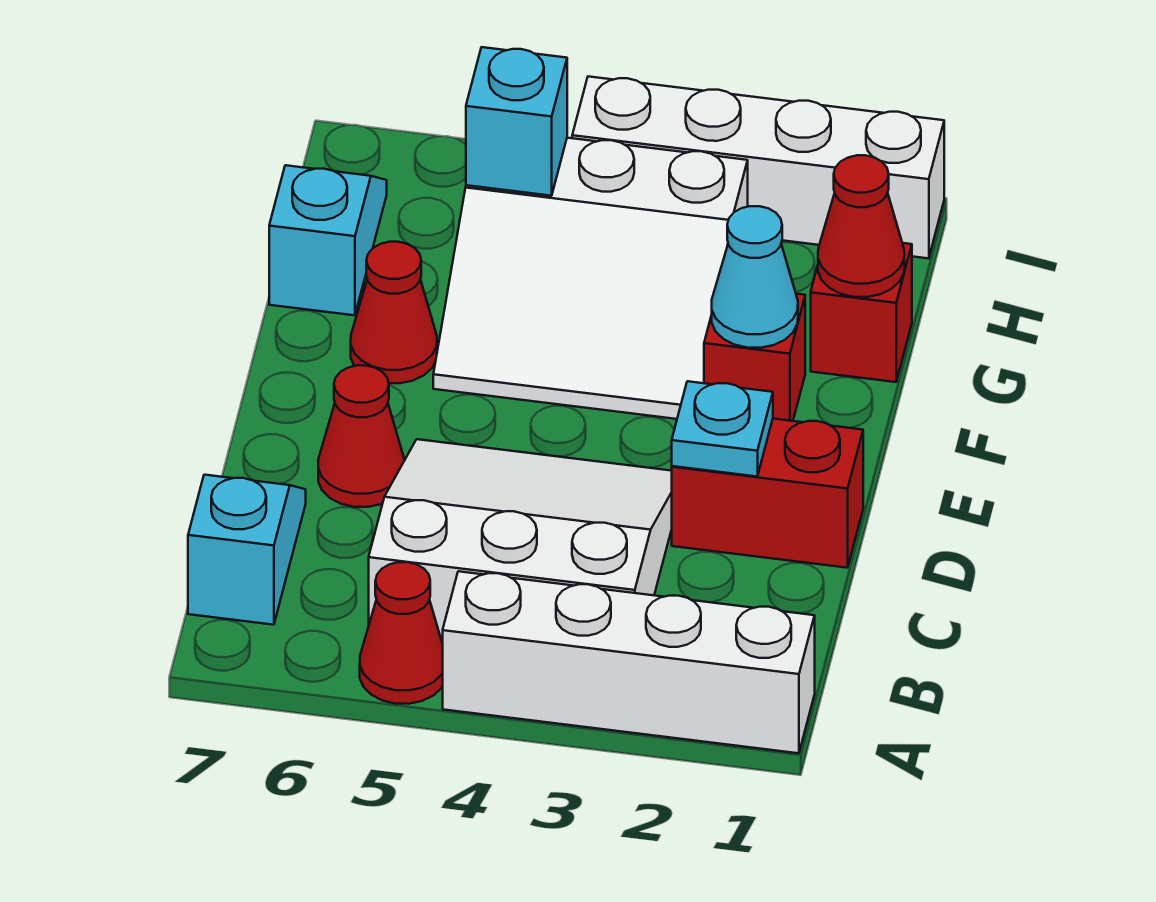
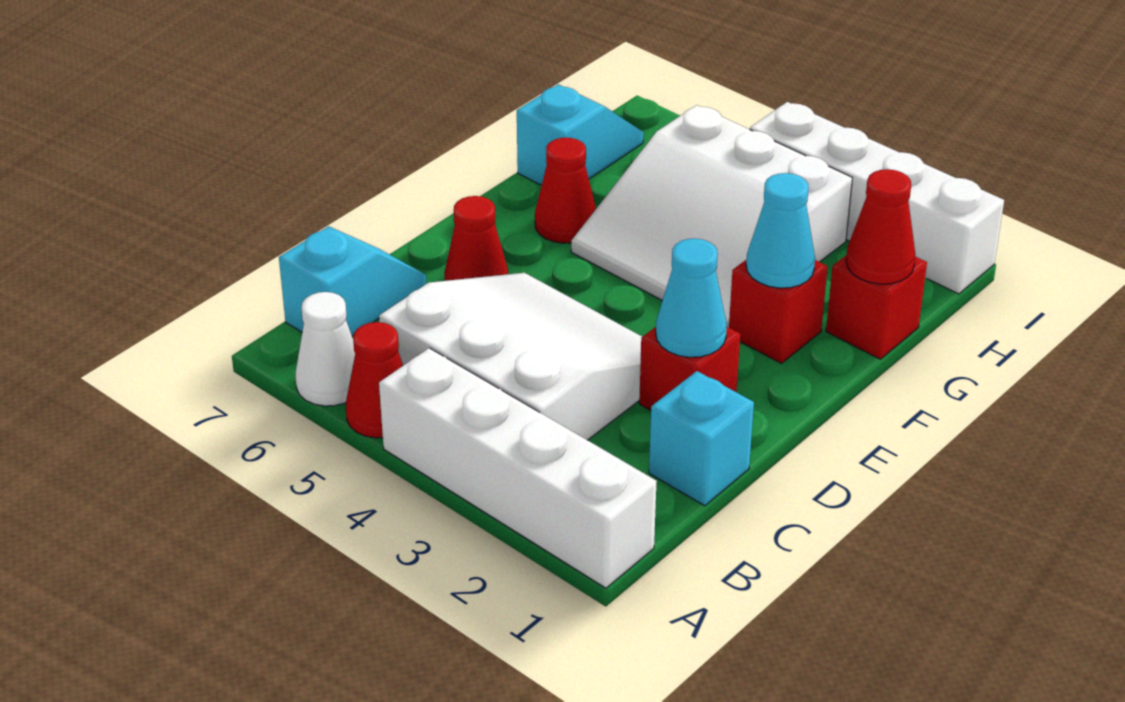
none -> white cone A6 level 1
red brick D1:D2 level 1 -> red brick D2 level 1
cyan plate D2 level 2 -> cyan cone D2 level 2
cyan brick H5 level 2 -> cyan brick C1 level 1

